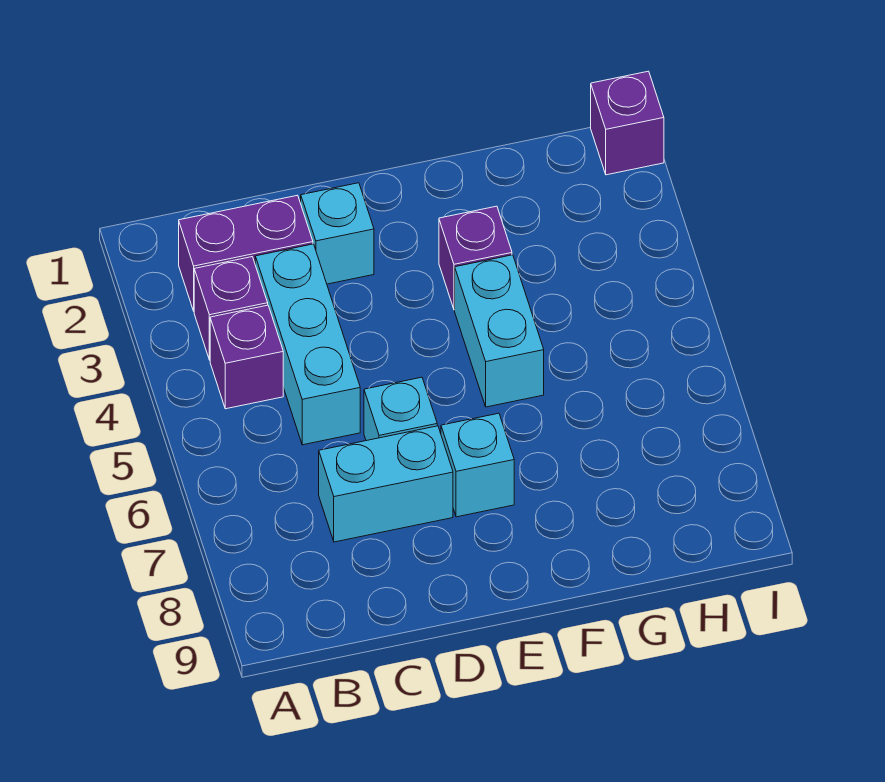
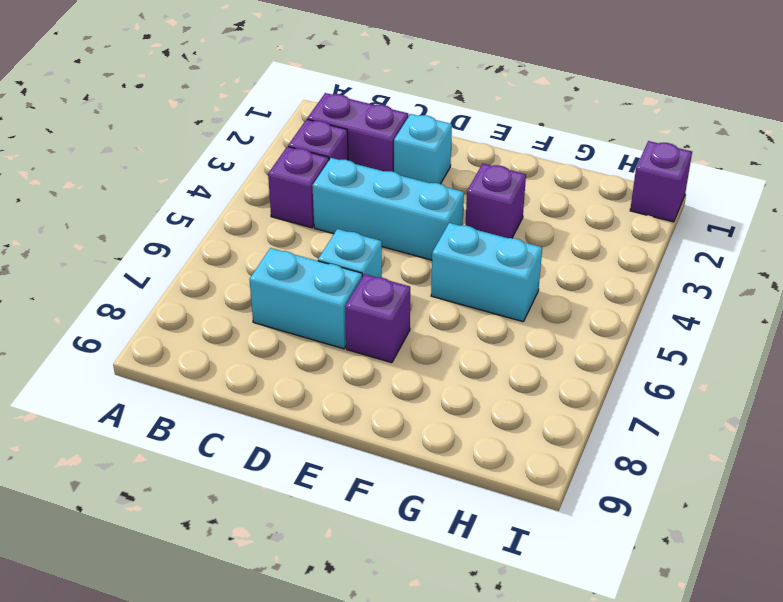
cyan brick C3:C5 level 1 -> cyan brick C4:E4 level 1
cyan brick E7 level 1 -> purple brick E7 level 1
cyan brick F4:F5 level 1 -> cyan brick F5:G5 level 1

